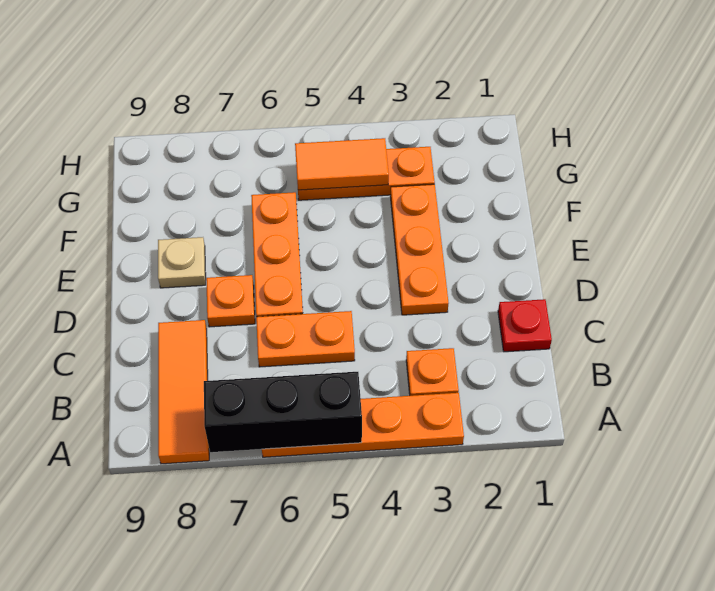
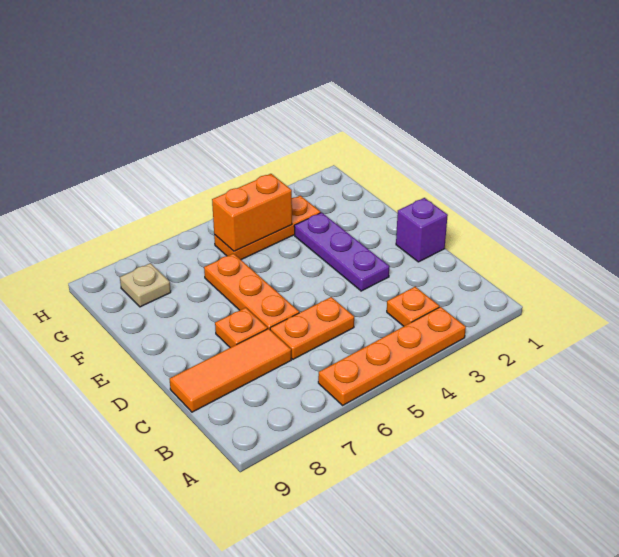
black brick A5:A7 level 2 -> none
orange tile A8:C8 level 1 -> orange tile C7:C9 level 1
red plate C1 level 1 -> none
none -> purple brick D1 level 1
orange plate D3:F3 level 1 -> purple plate D3:F3 level 1
tan plate E8 level 1 -> tan plate G8 level 1
orange tile G4:G5 level 2 -> orange brick G4:G5 level 2

